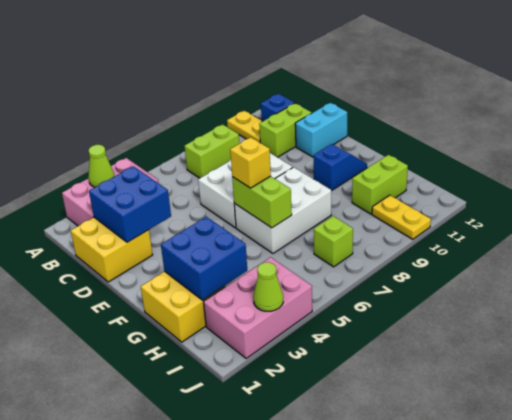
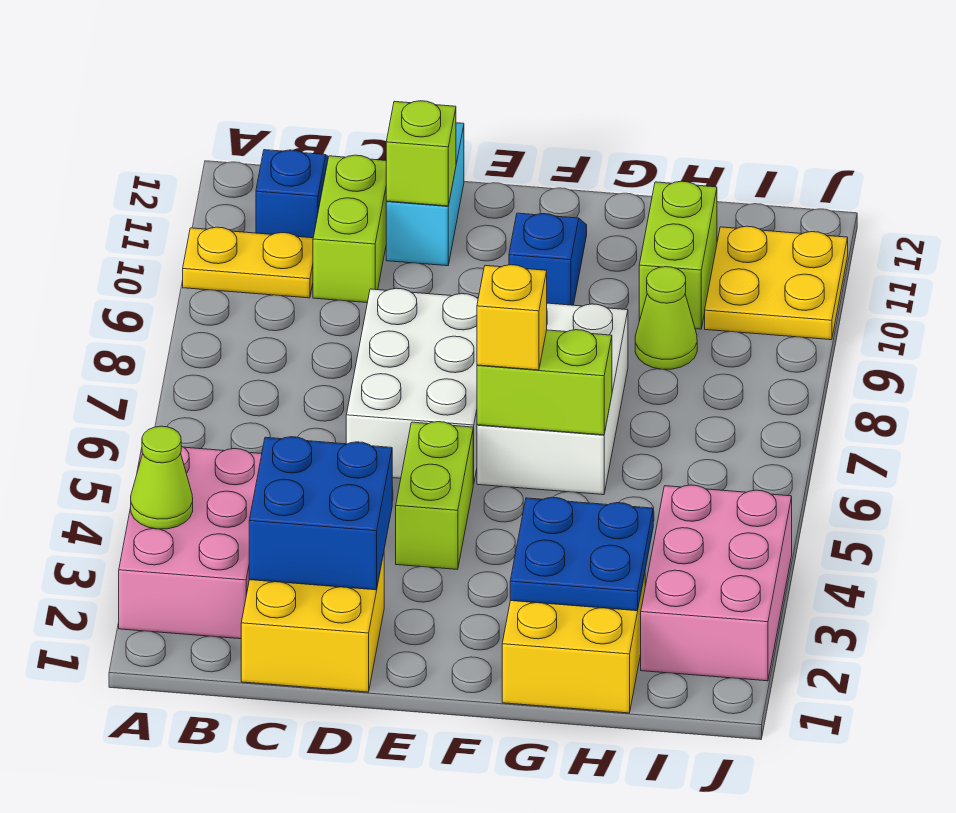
lime brick B7:B8 level 1 -> lime brick E4:E5 level 1
blue brick G2:H3 level 2 -> blue plate G2:H3 level 2
lime brick I7 level 1 -> lime brick D11 level 2
yellow plate I10:J10 level 1 -> yellow plate I10:J11 level 1
lime cone J3 level 2 -> lime cone H9 level 1

